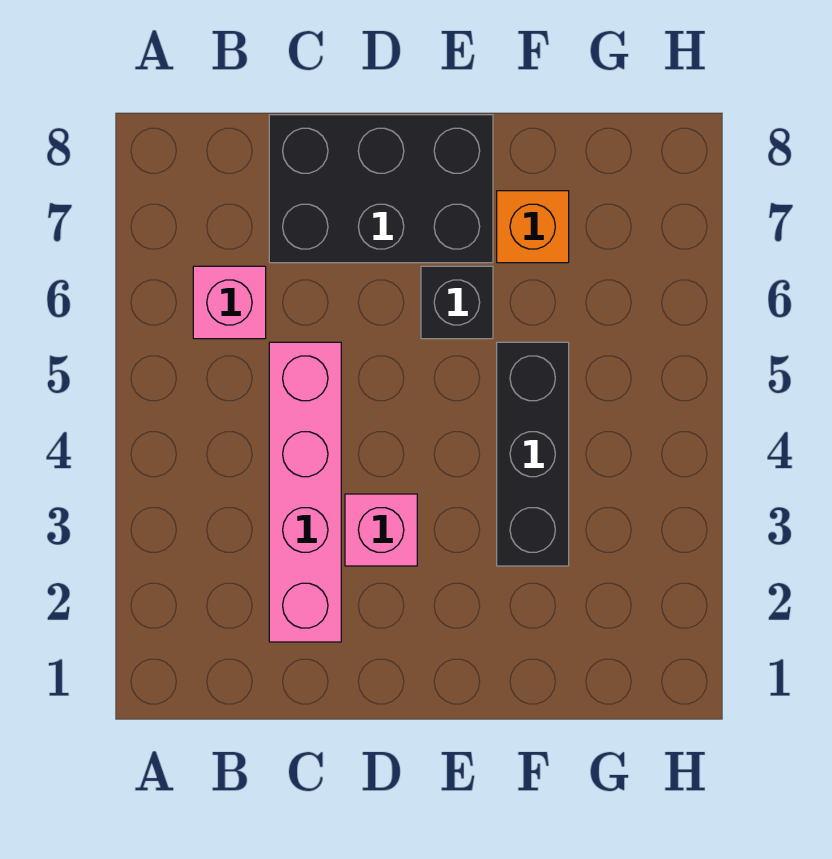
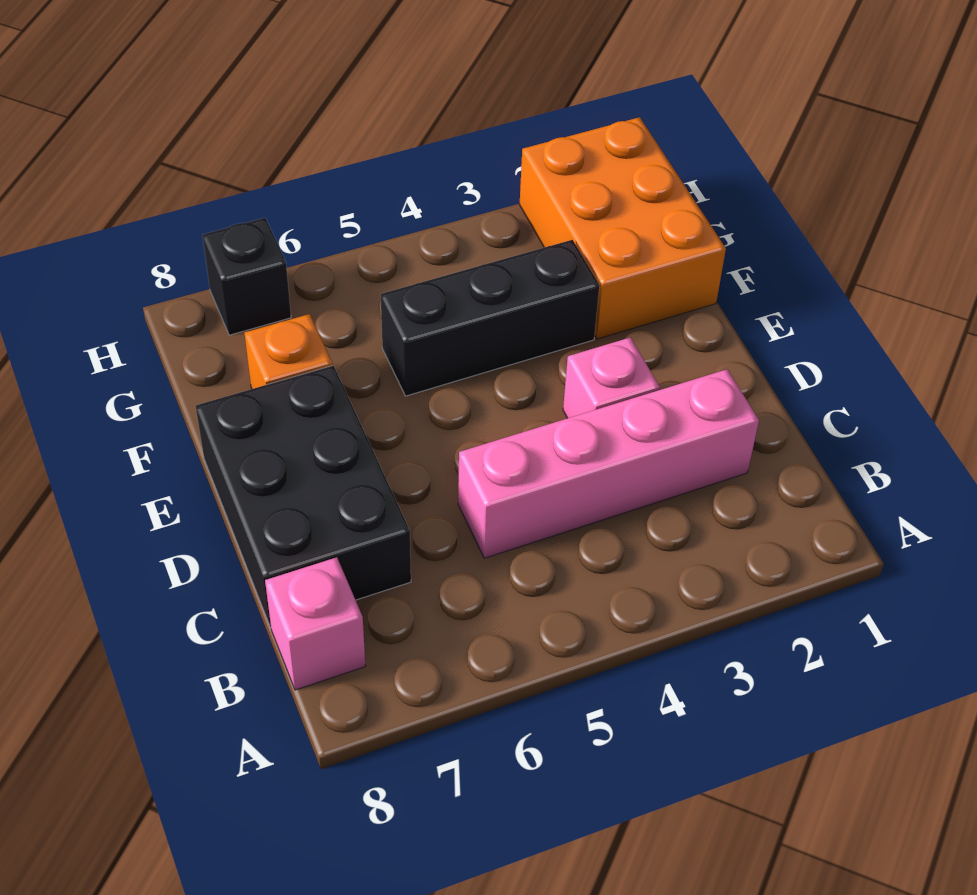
pink brick B6 level 1 -> pink brick B8 level 1
black brick E6 level 1 -> black brick H7 level 1
none -> orange brick F1:H2 level 1

